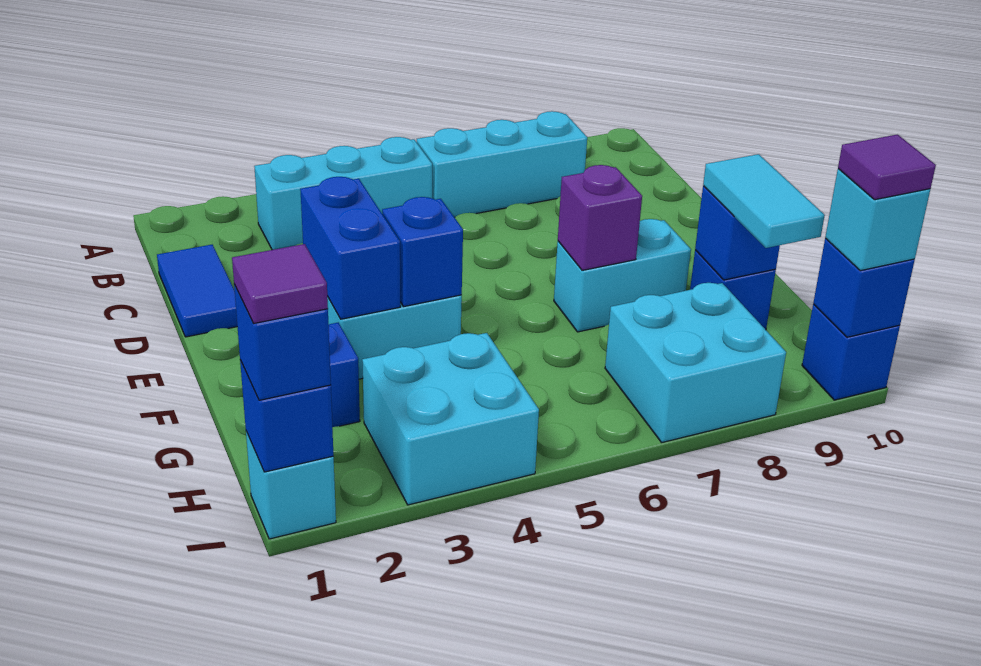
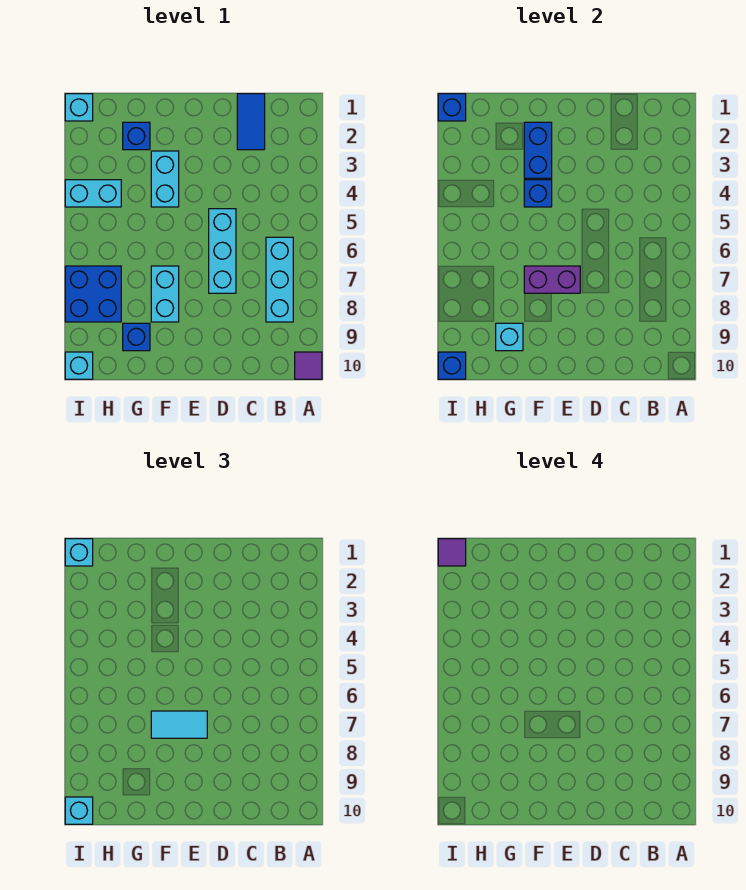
cyan brick B3:B5 level 1 -> cyan brick D5:D7 level 1
blue tile C1:D1 level 1 -> blue tile C1:C2 level 1
blue brick E3:F3 level 2 -> blue brick F2:F3 level 2
purple brick F7 level 2 -> purple brick E7:F7 level 2
blue brick G9 level 2 -> cyan brick G9 level 2
cyan tile G9:H9 level 3 -> cyan tile E7:F7 level 3
cyan brick H3:I4 level 1 -> cyan brick H4:I4 level 1
cyan brick H7:I8 level 1 -> blue brick H7:I8 level 1
blue brick I1 level 3 -> cyan brick I1 level 3
blue brick I10 level 1 -> cyan brick I10 level 1
purple tile I10 level 4 -> purple tile A10 level 1

